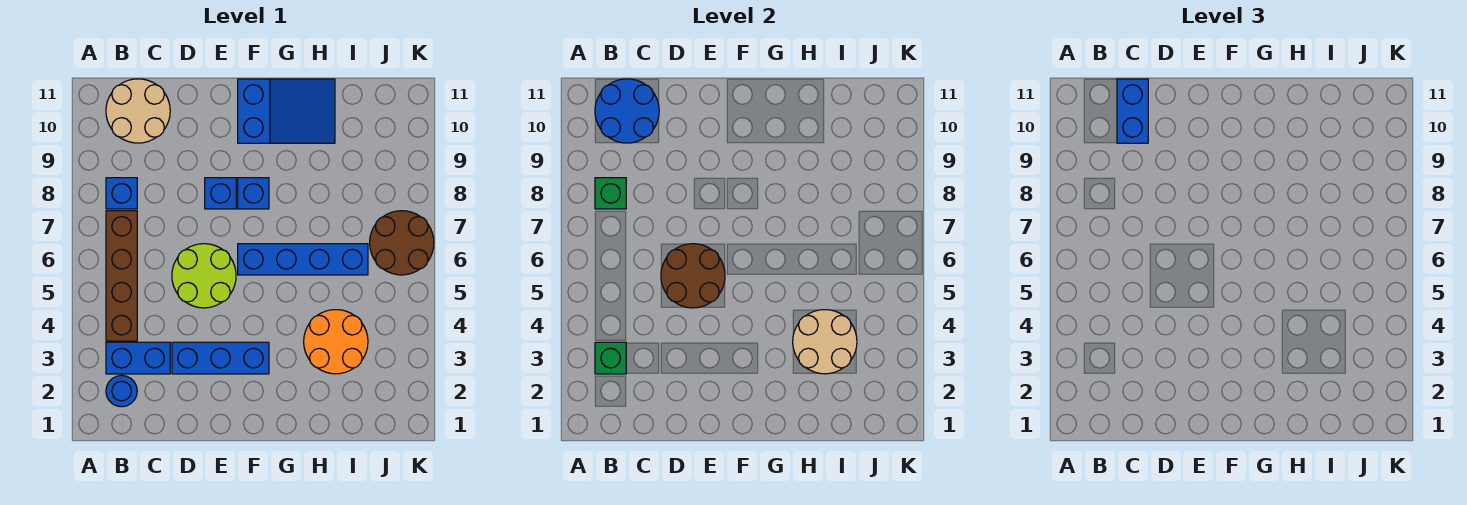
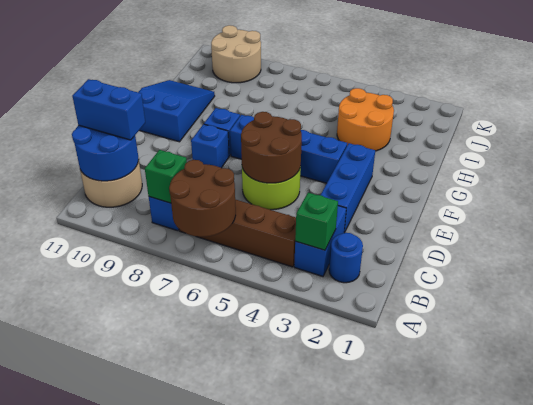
blue brick F6:I6 level 1 -> blue brick F4:F7 level 1
tan round brick H3:I4 level 2 -> tan round brick J9:K10 level 1
brown round brick J6:K7 level 1 -> brown round brick A6:B7 level 2

